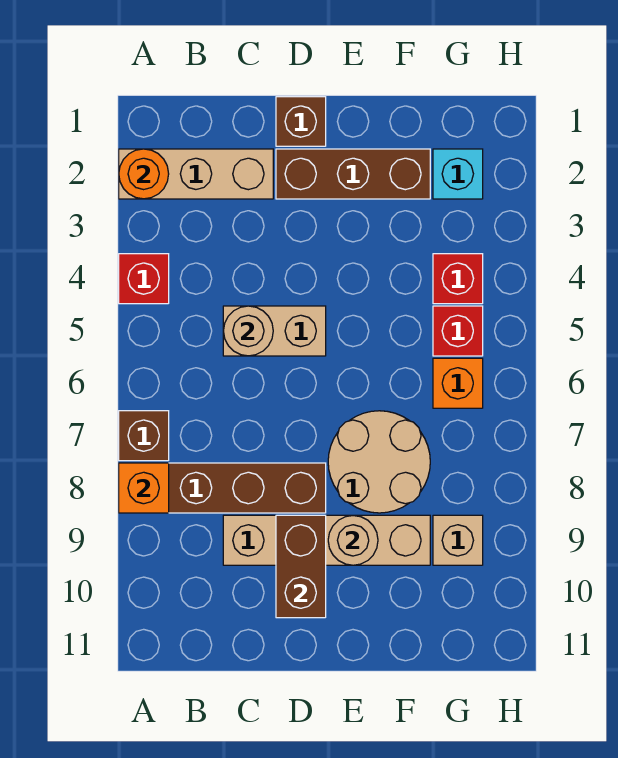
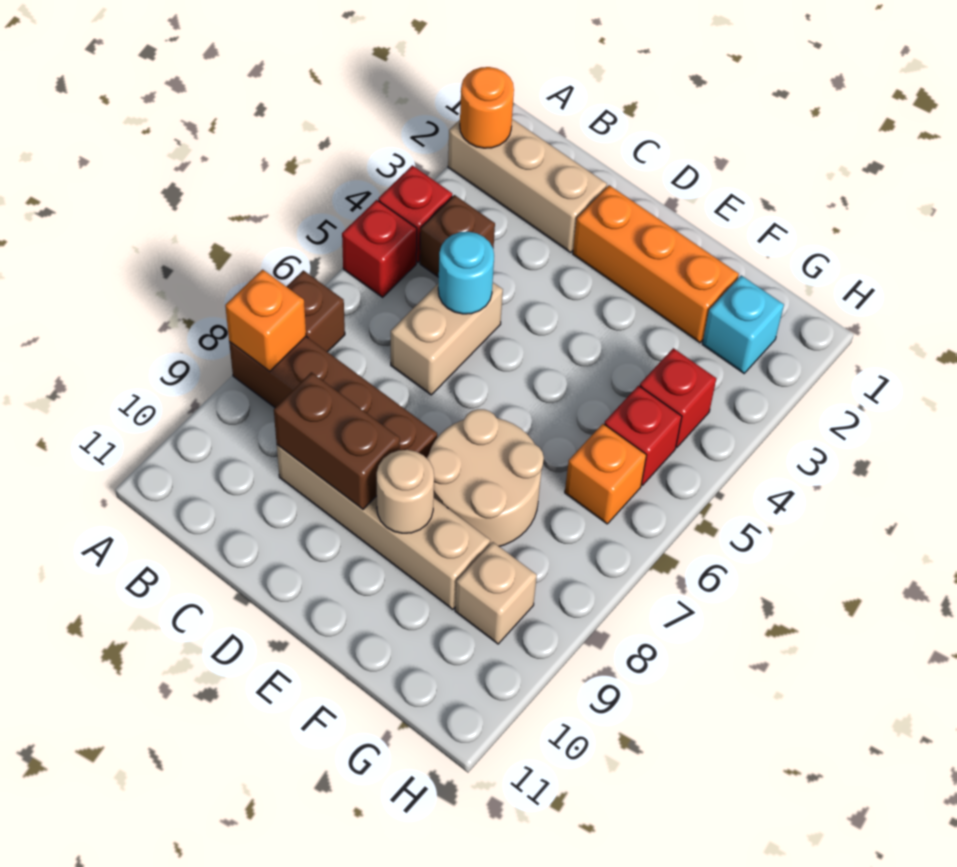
none -> red brick A5 level 1
tan brick C5:D5 level 1 -> tan brick C5:C6 level 1
tan round brick C5 level 2 -> cyan round brick C5 level 2
brown brick D1 level 1 -> brown brick B4 level 1
brown brick D2:F2 level 1 -> orange brick D2:F2 level 1
brown brick D9:D10 level 2 -> brown brick C9:D9 level 2

